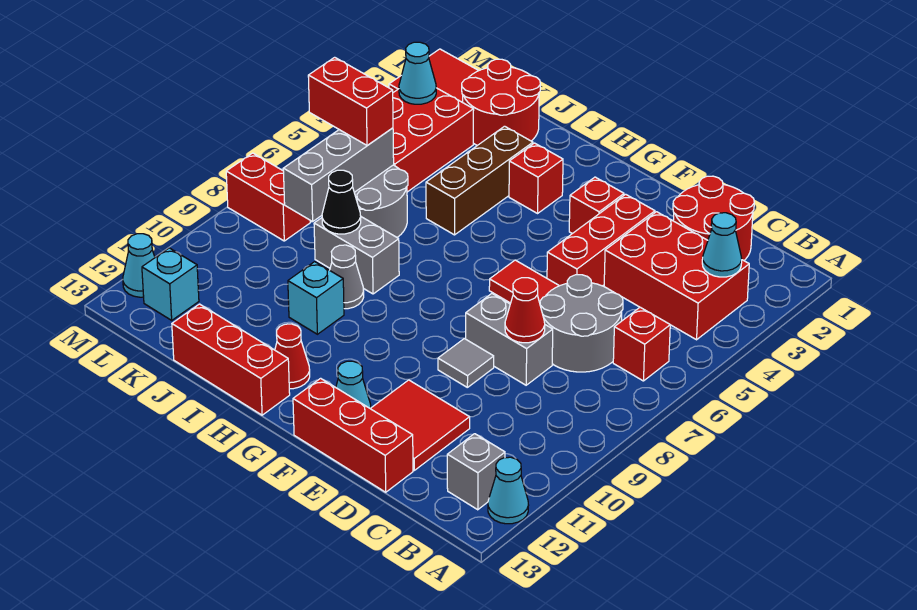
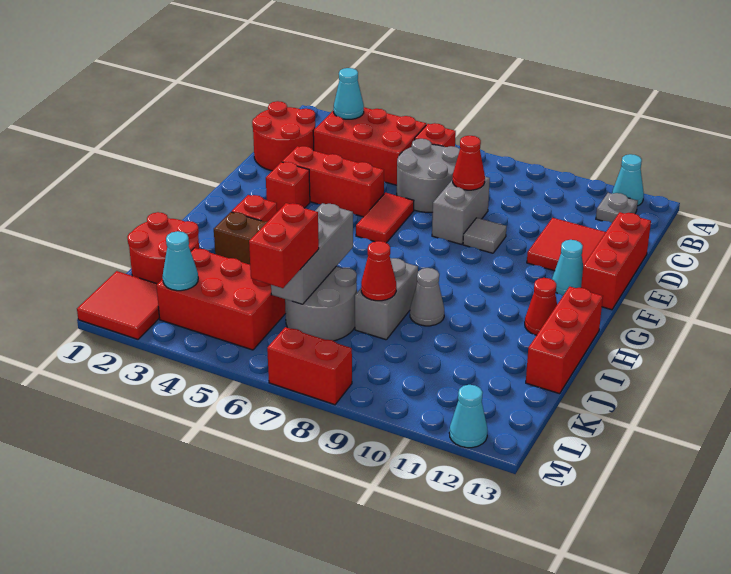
red brick B3:D4 level 1 -> red brick B3:C5 level 1
grey brick B12 level 1 -> grey plate B12 level 1
cyan brick I10 level 1 -> none
black cone J8 level 2 -> red cone J8 level 2
grey brick K6:K8 level 2 -> grey brick I6:K6 level 2
red brick L8:M8 level 1 -> red brick M7:M8 level 1
cyan brick L12 level 1 -> none

